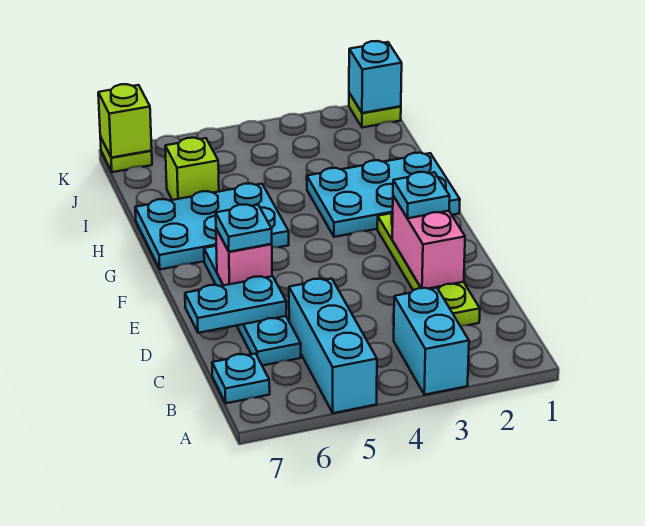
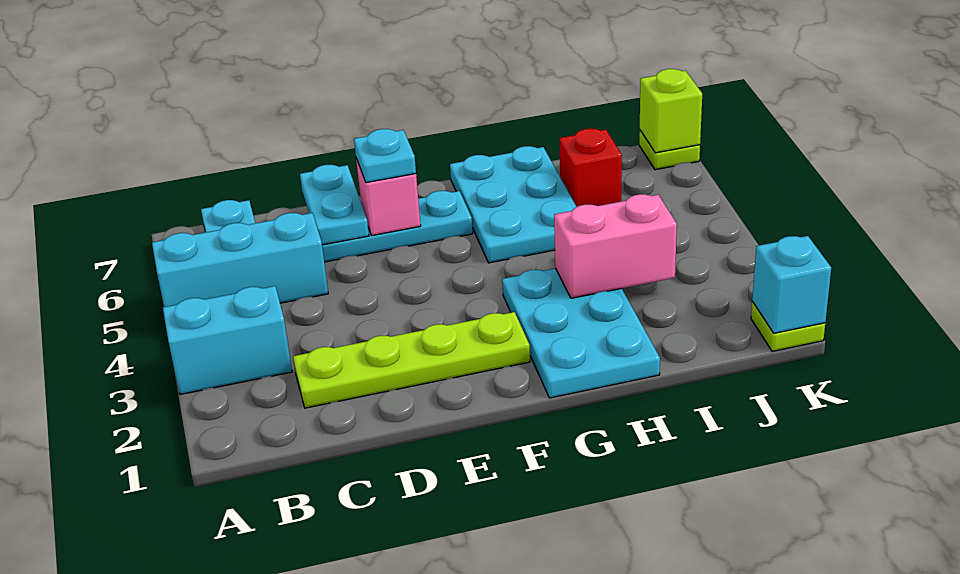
pink brick D2:E2 level 2 -> pink brick H3:I3 level 2
cyan plate E2 level 3 -> none
lime brick I6 level 1 -> red brick I6 level 1

